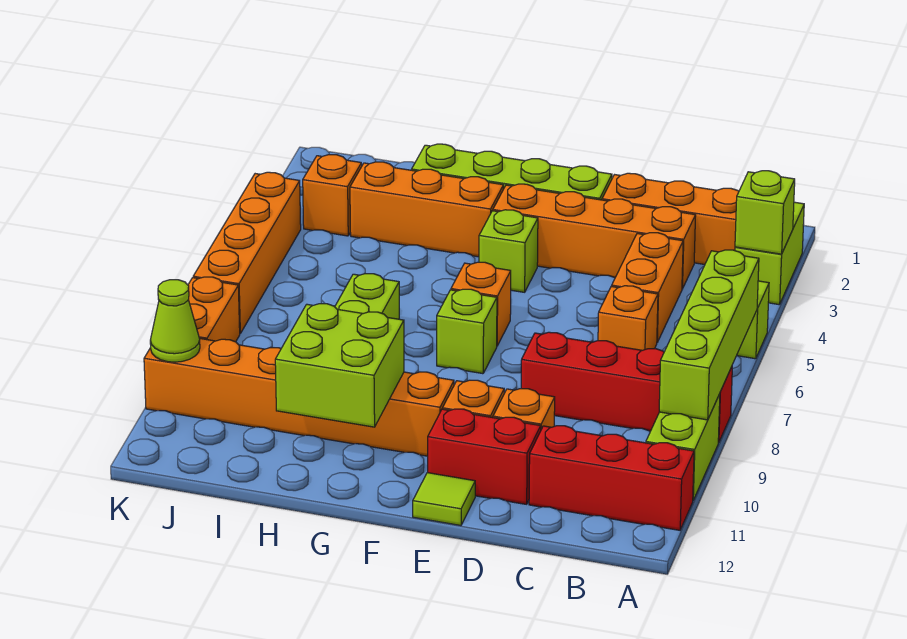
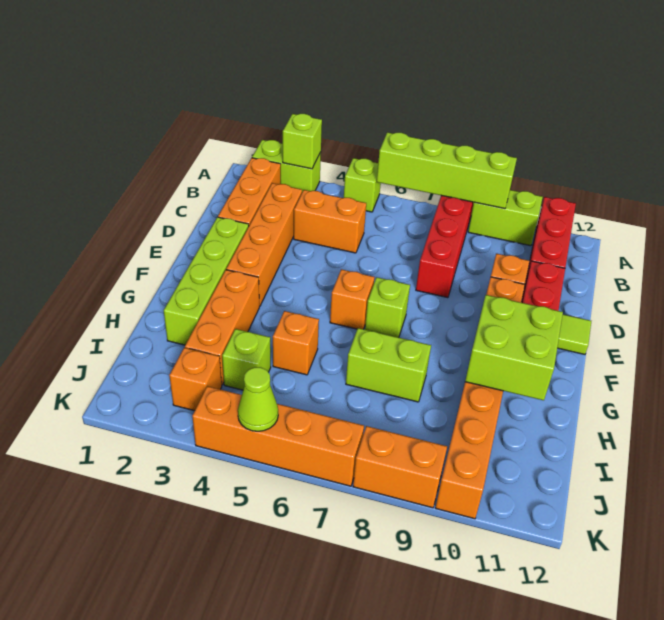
orange brick C6 level 1 -> orange brick H5 level 1
lime brick F4 level 1 -> lime brick I4 level 1
lime cone K10 level 2 -> lime cone K5 level 2

